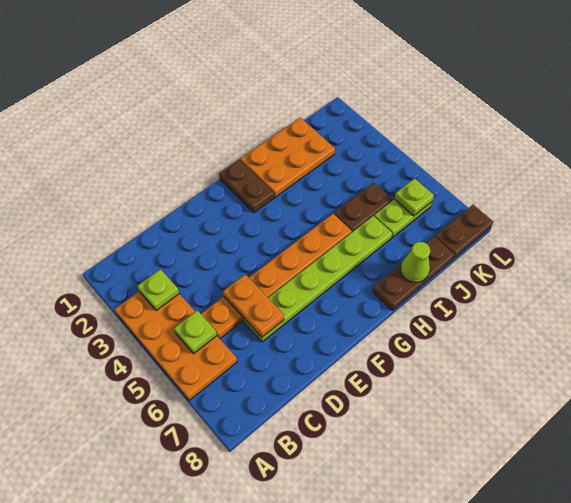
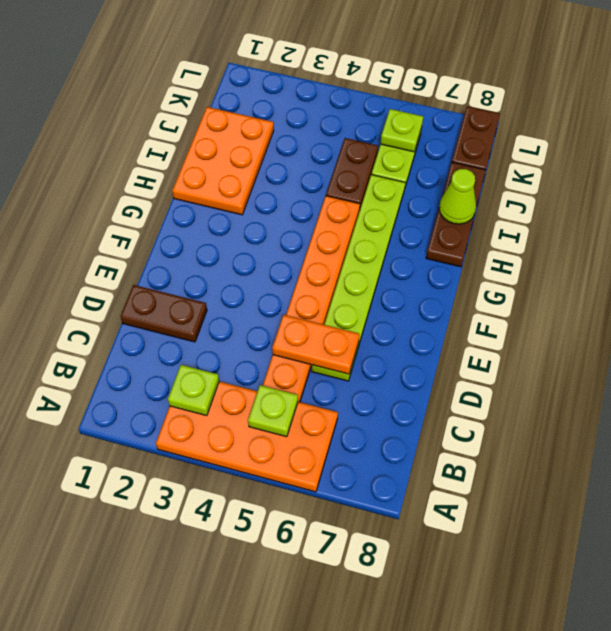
brown plate G1:G2 level 1 -> brown plate D1:D2 level 1

